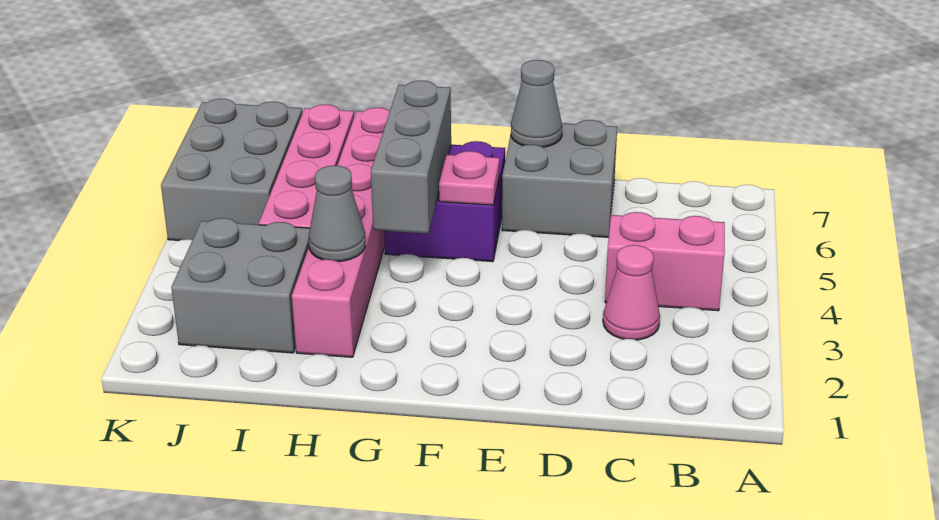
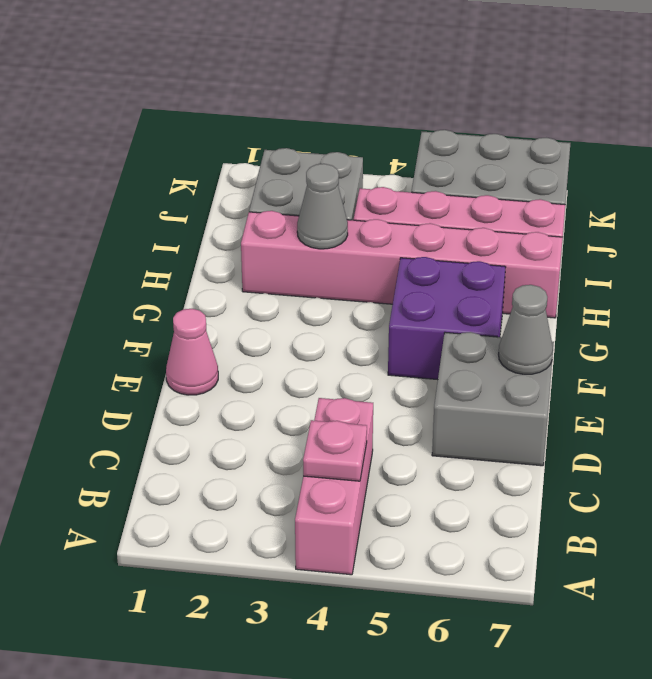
pink brick B4:C4 level 1 -> pink brick A4:C4 level 1
pink cone C3 level 1 -> pink cone E1 level 1
pink plate F5 level 2 -> pink plate B4 level 2
grey brick G4:G6 level 2 -> none

